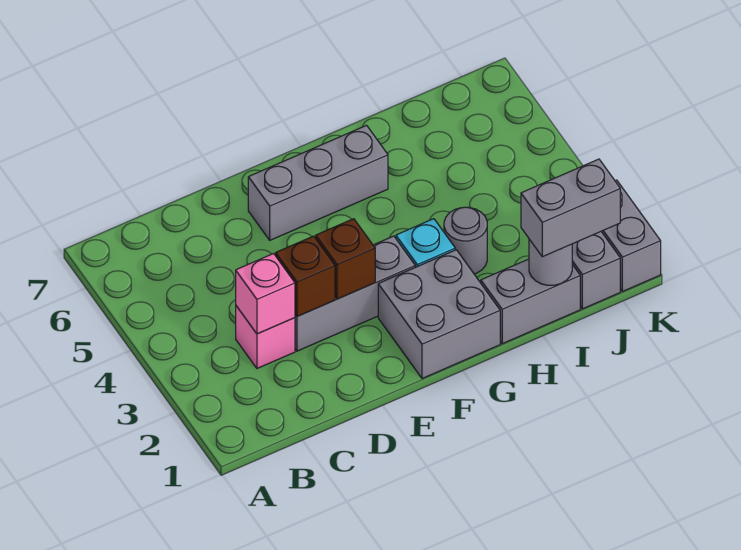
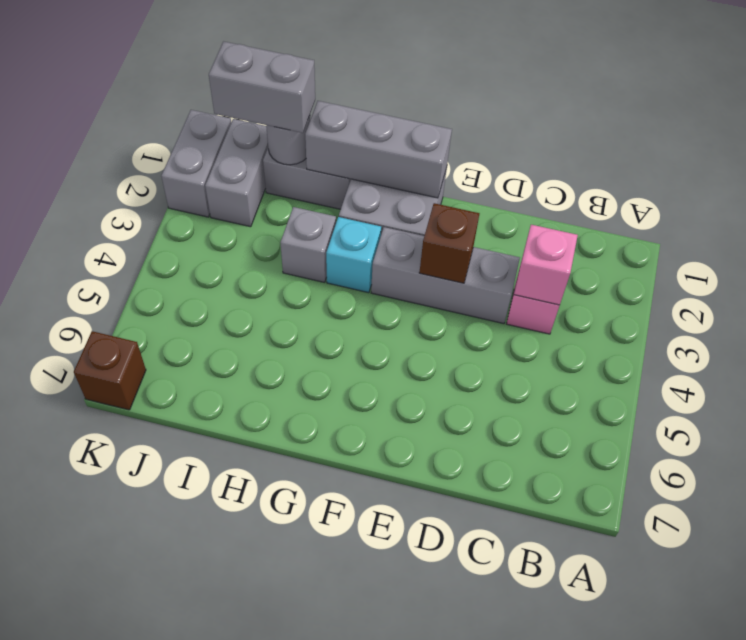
brown brick D3 level 2 -> brown brick K7 level 1
grey brick E6:G6 level 1 -> grey brick F1:H1 level 2
grey round brick H3 level 1 -> grey brick H3 level 1

